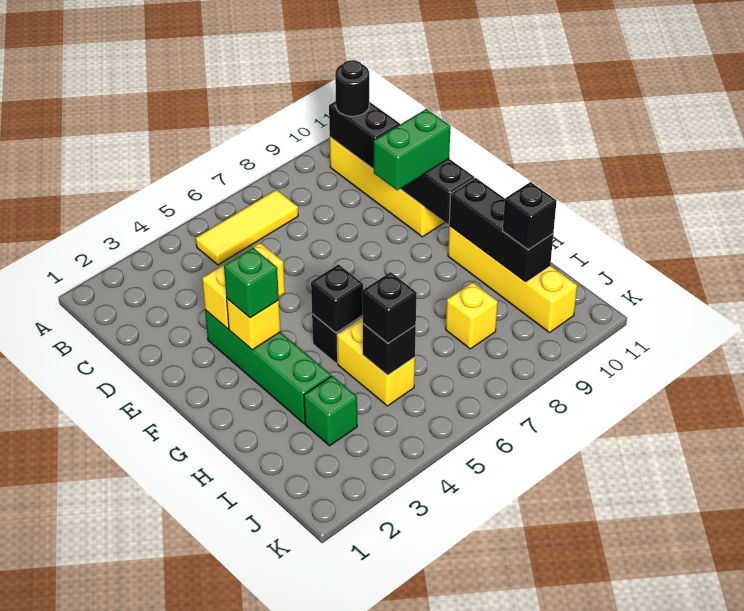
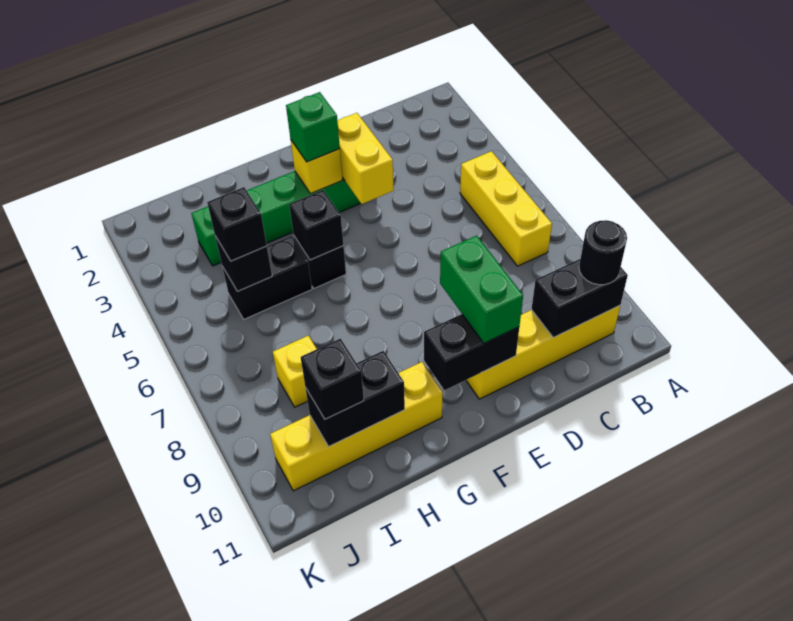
yellow tile B5:B7 level 1 -> yellow brick B5:B7 level 1
black brick G10:I10 level 2 -> black brick H10:I10 level 2
yellow brick H5:I5 level 1 -> black brick H5:I5 level 1

